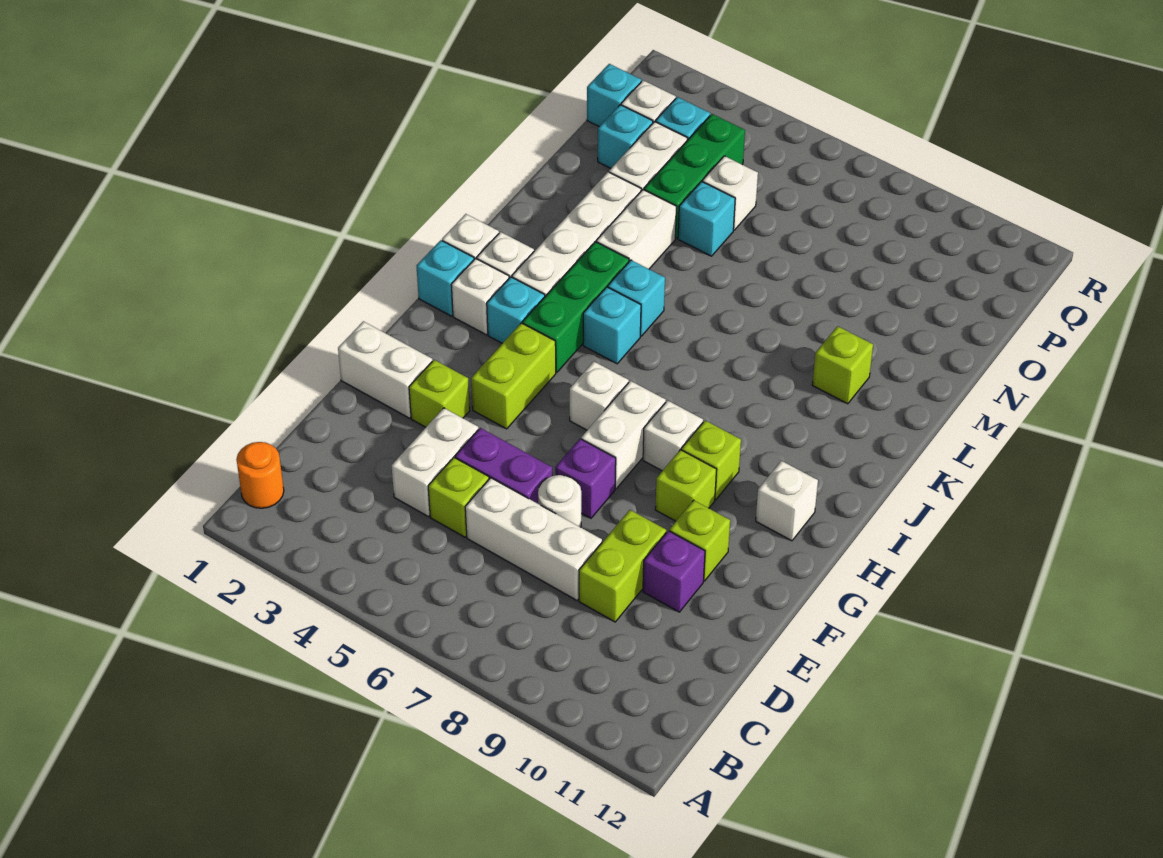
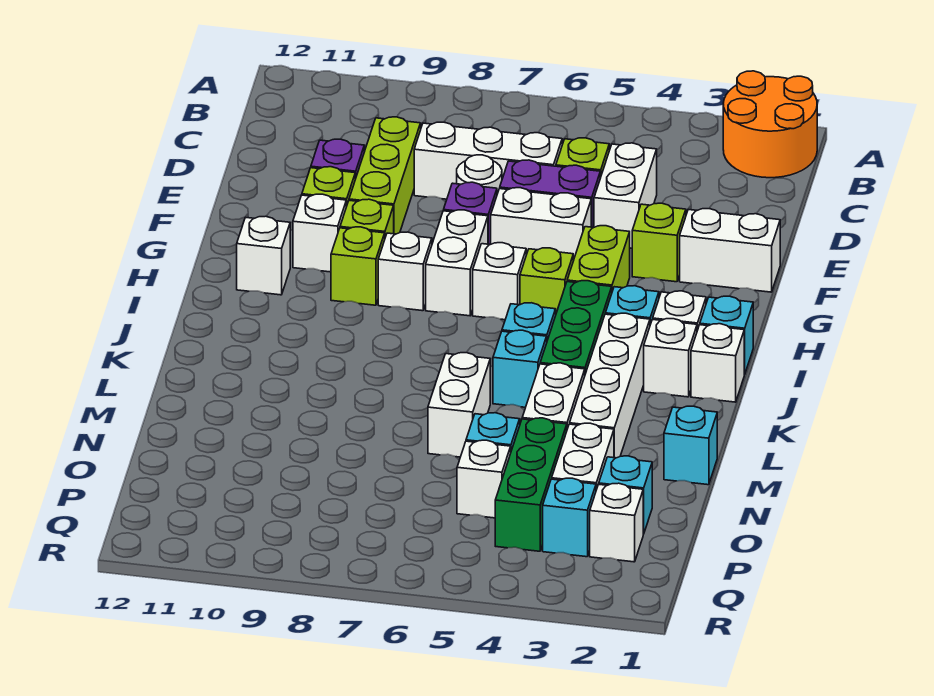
orange round brick B1 level 1 -> orange round brick A1:B2 level 1
lime brick D9:E9 level 1 -> lime brick D9:F9 level 1
none -> white brick F5:F6 level 1
none -> white brick G10 level 1
none -> white brick L6:M6 level 1
lime brick L10 level 1 -> lime brick H5 level 1
cyan brick P1 level 1 -> cyan brick M1 level 1

